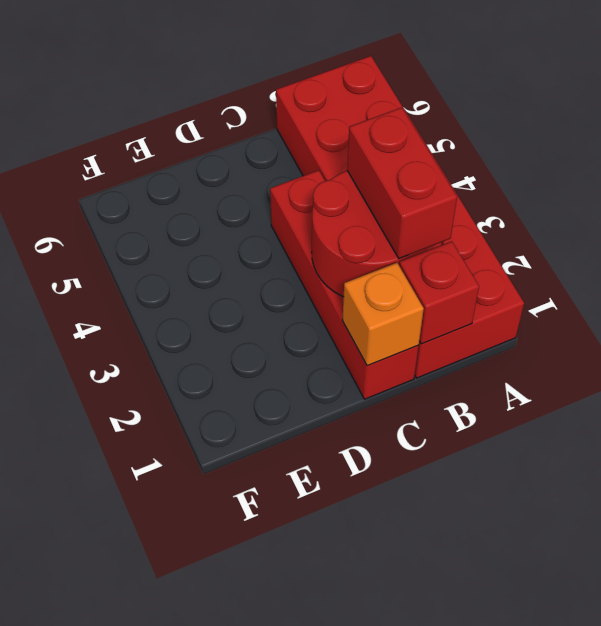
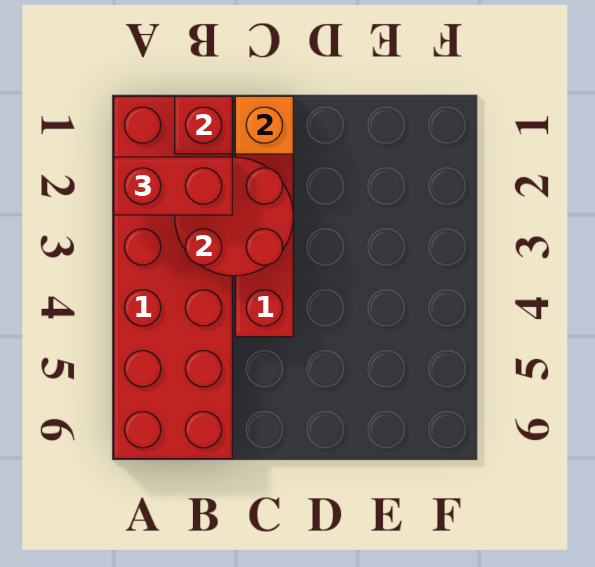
red brick B2:B3 level 3 -> red brick A2:B2 level 3

